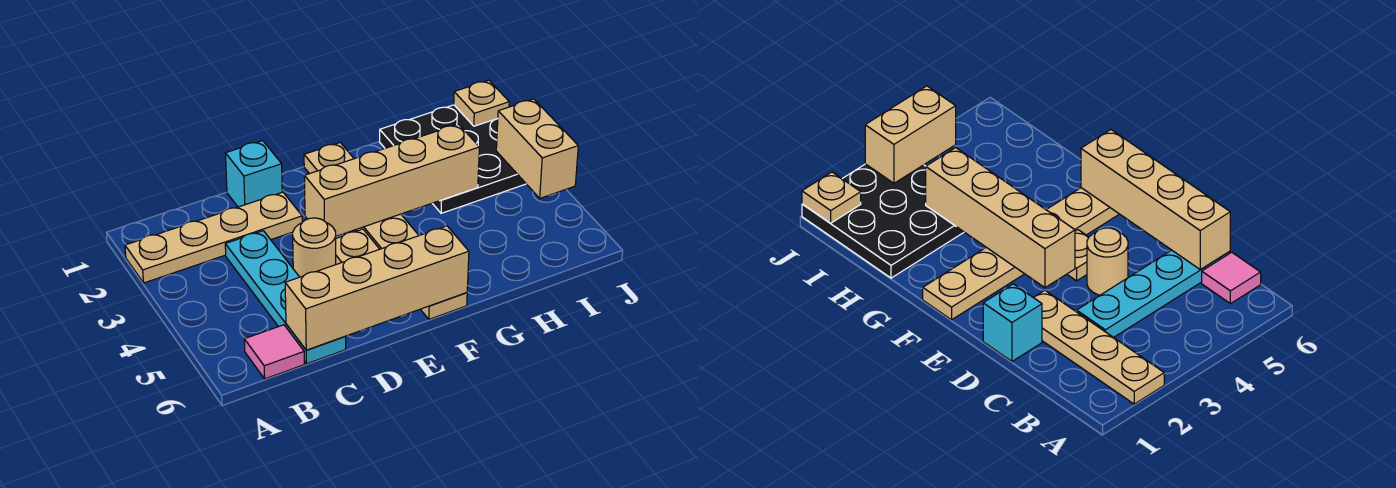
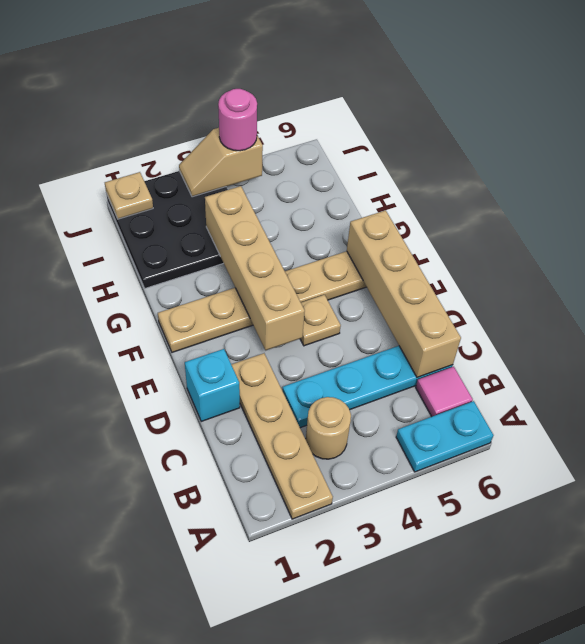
none -> cyan plate A5:A6 level 1
tan round brick D4 level 1 -> tan round brick B3 level 1
tan brick J3:J4 level 2 -> tan slope J3:J4 level 2 top 4
none -> pink round brick J4 level 3

